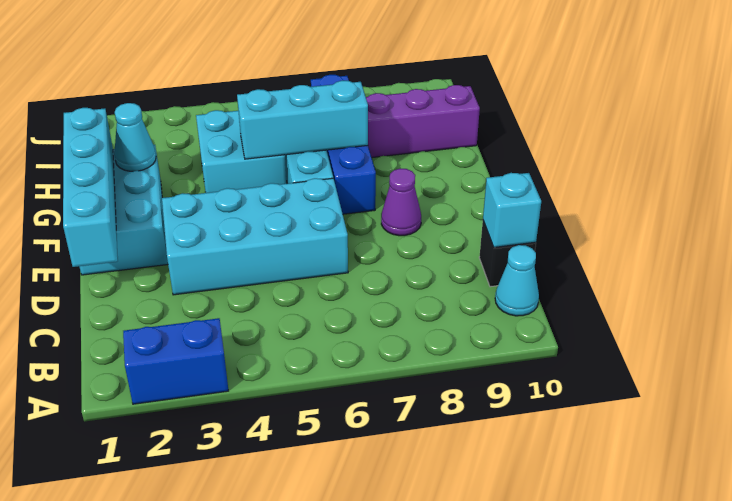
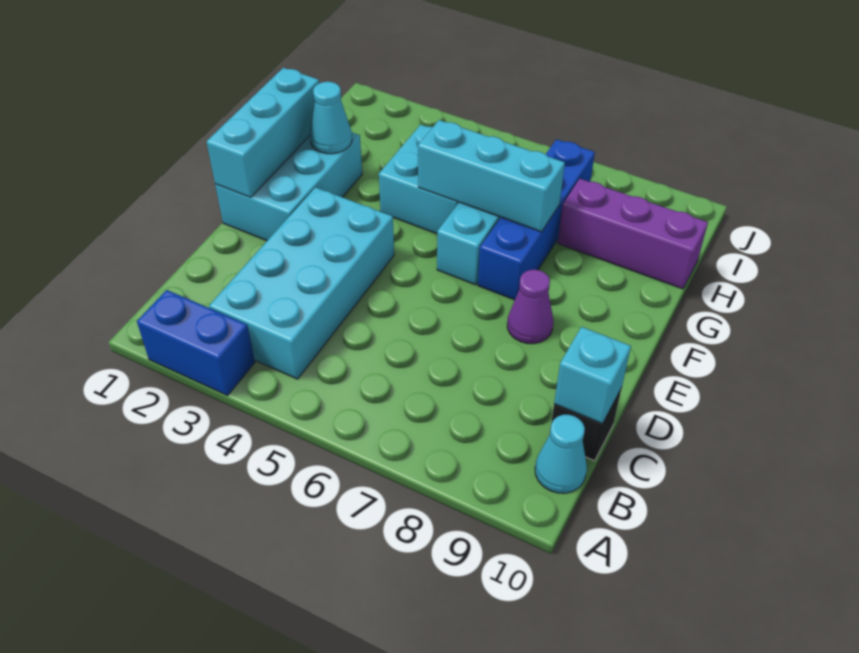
cyan brick D1:G1 level 2 -> cyan brick E1:G1 level 2
cyan brick D3:E6 level 1 -> cyan brick B3:E4 level 1

